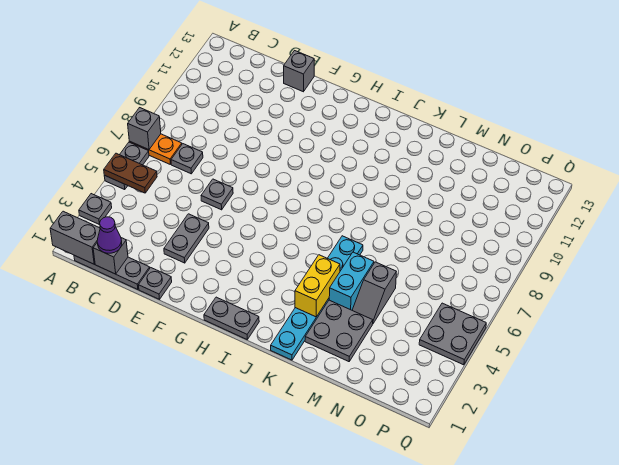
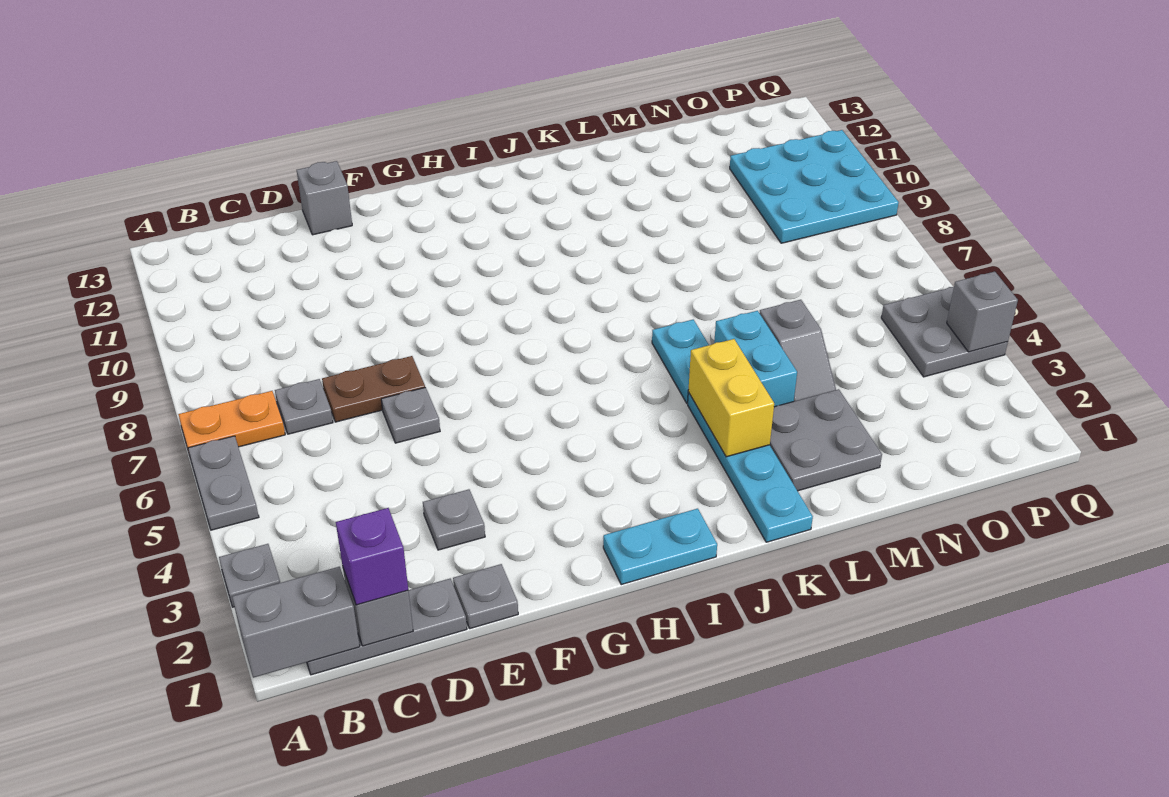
brown plate A5:B5 level 2 -> brown plate D7:E7 level 1
grey brick A7 level 2 -> grey brick Q4 level 2
purple cone C1 level 3 -> purple brick C1 level 3
grey plate E3:E4 level 1 -> grey plate E3 level 1
grey plate H1:I1 level 1 -> cyan plate H1:I1 level 1
none -> cyan plate O9:Q11 level 1

